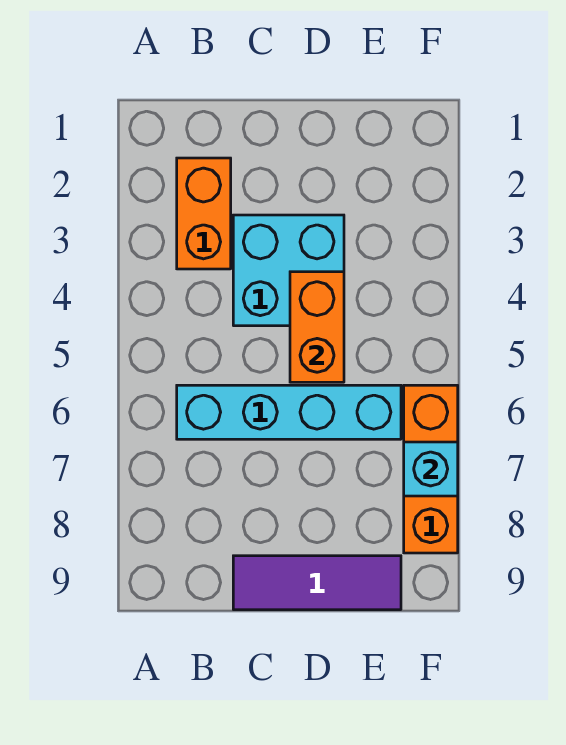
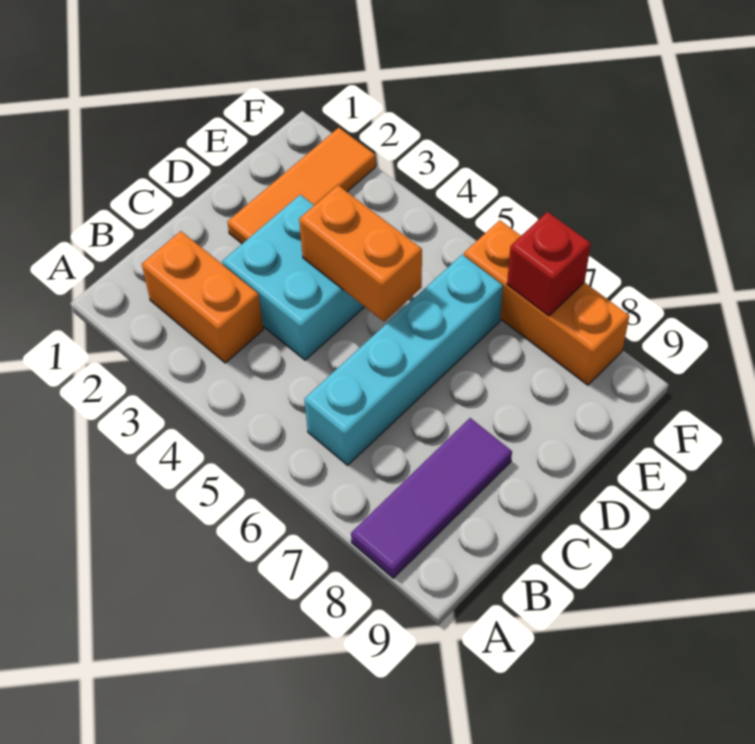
purple tile C9:E9 level 1 -> purple tile A8:C8 level 1
none -> orange tile D2:F2 level 1
cyan brick F7 level 2 -> red brick F7 level 2

